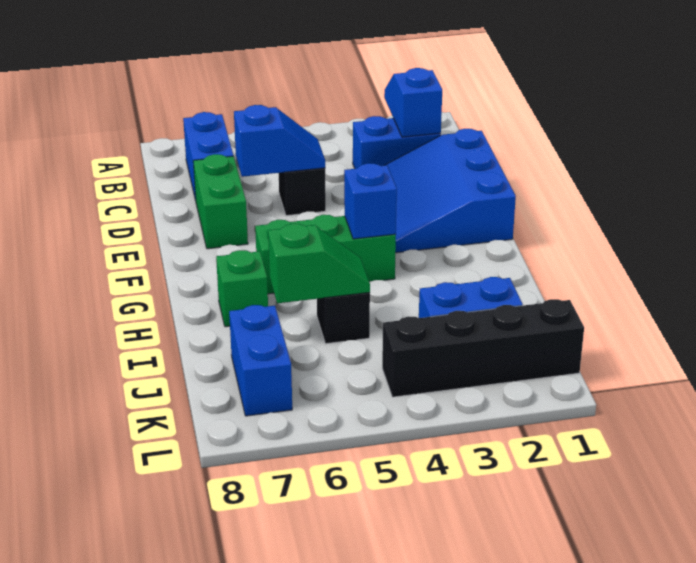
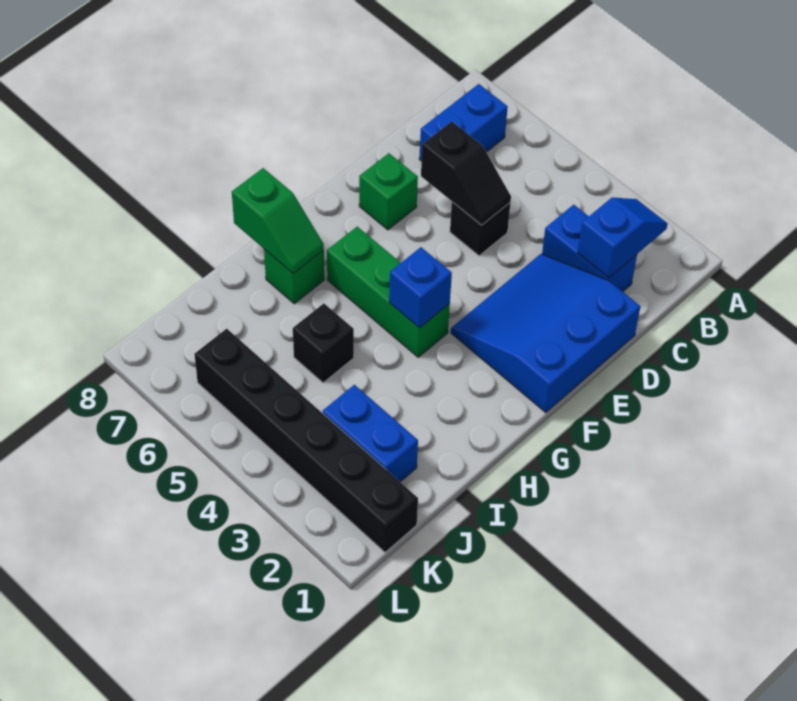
blue slope D5:D6 level 2 top 6 -> black slope D5:D6 level 2 top 6
green brick D7:E7 level 1 -> green brick E7 level 1
green slope I5:I6 level 2 top 6 -> green slope H7:H8 level 2 top 8
blue brick J7:K7 level 1 -> none
black brick K1:K4 level 1 -> black brick K1:K6 level 1

